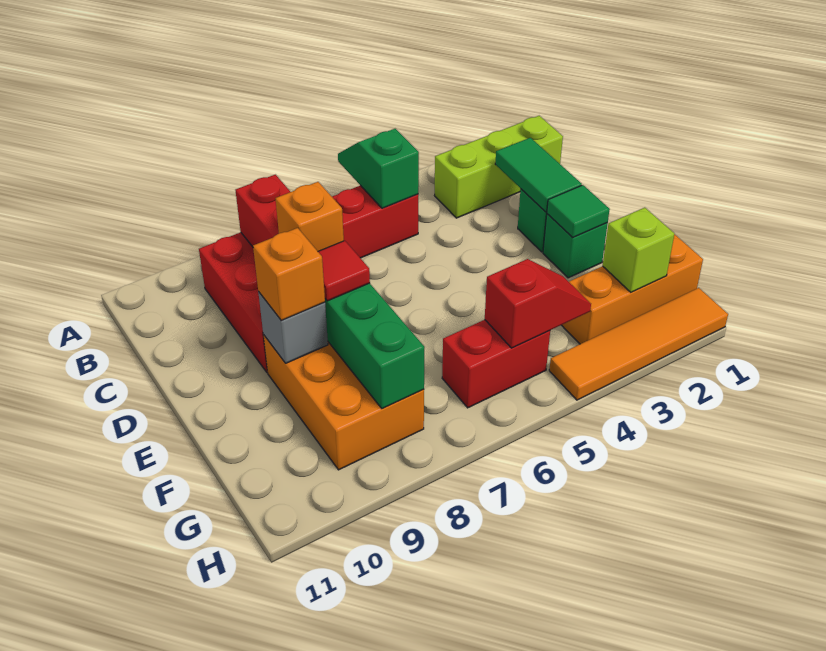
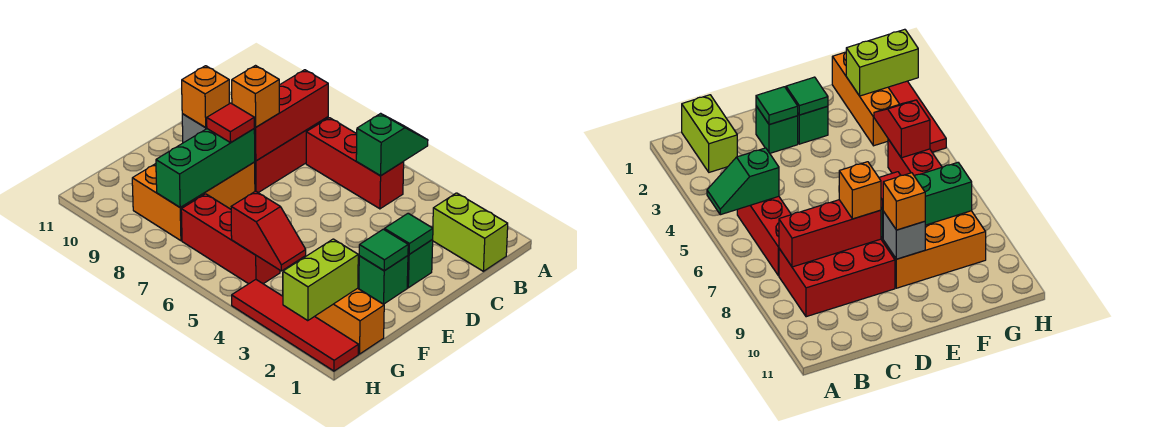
lime brick B1:B3 level 1 -> lime brick B1:B2 level 1
green tile C2:D2 level 2 -> green tile D2 level 2
lime brick G2 level 2 -> lime brick G2:H2 level 2
red brick G5:G6 level 1 -> red brick G5:G7 level 1
orange tile H1:H4 level 1 -> red tile H1:H4 level 1

